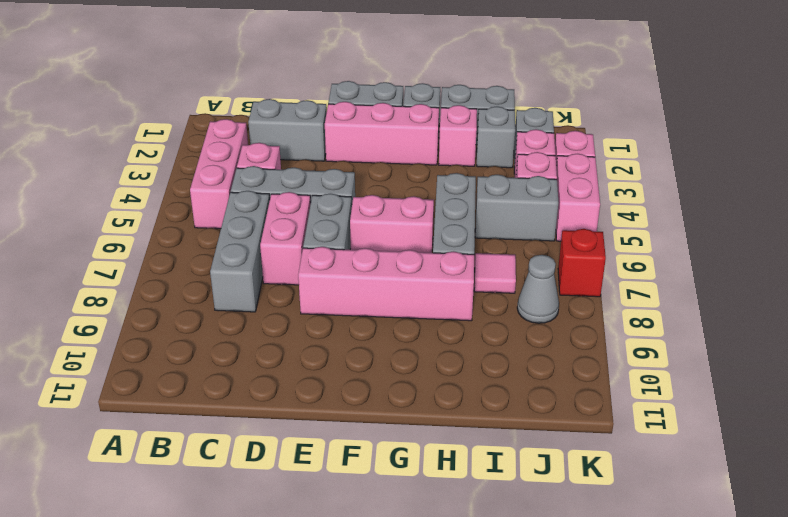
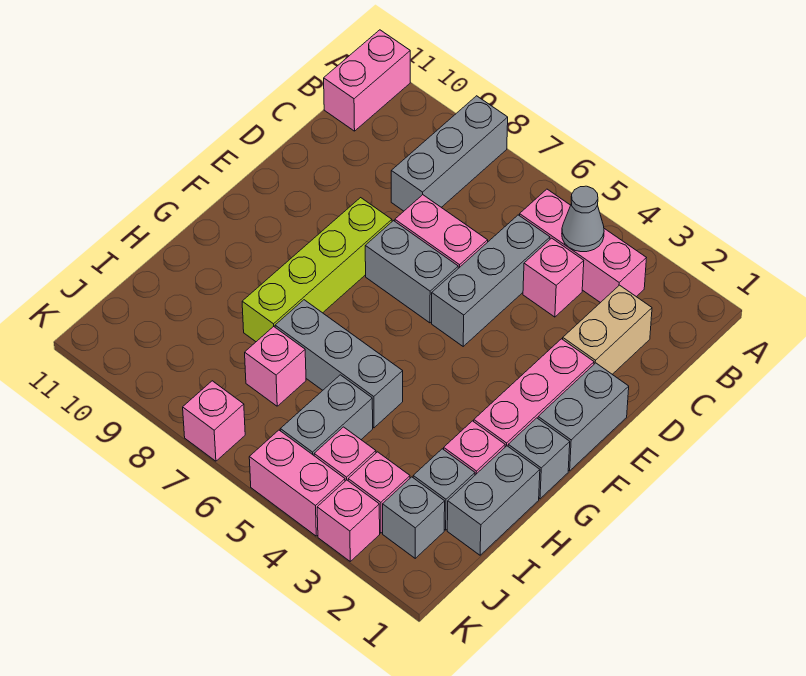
grey brick C2:D2 level 1 -> tan brick C2:D2 level 1
grey brick C6:C8 level 1 -> grey brick A8:C8 level 1
pink brick E8:H8 level 1 -> lime brick E8:H8 level 1
pink brick F6:G6 level 1 -> pink brick A11:B11 level 1
pink tile I7 level 1 -> pink brick I7 level 1
grey cone J8 level 1 -> grey cone B4 level 2
red brick K7 level 1 -> pink brick K7 level 1

